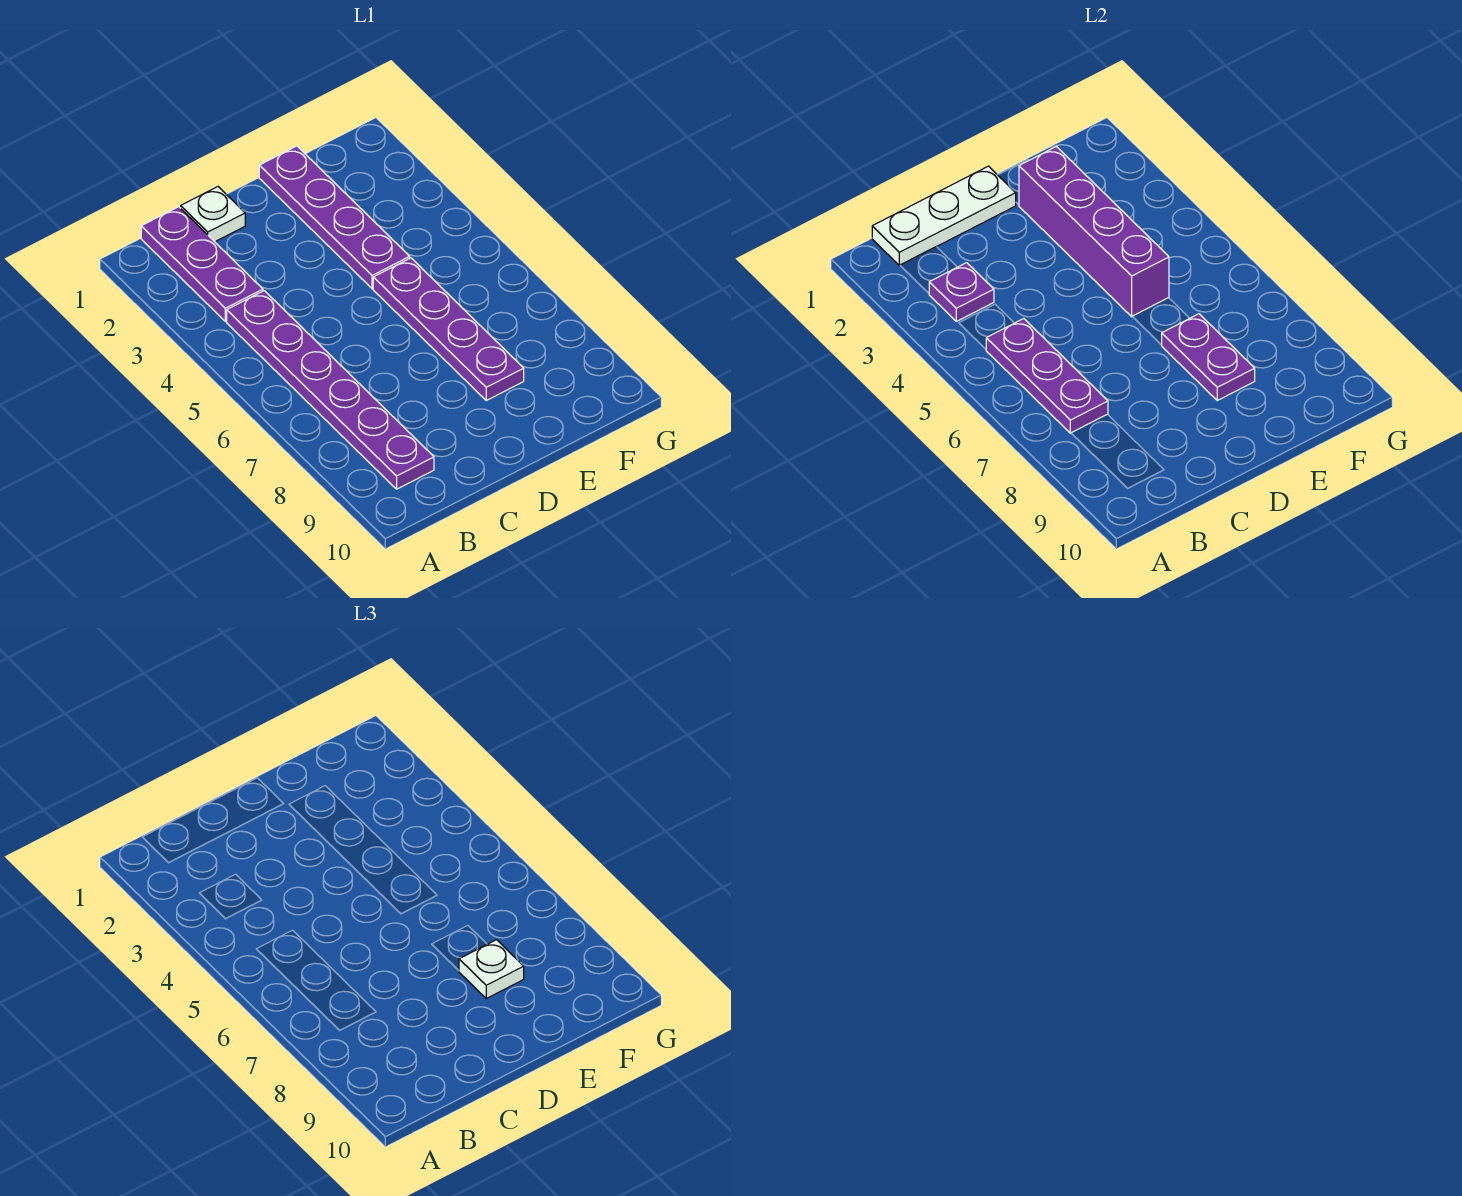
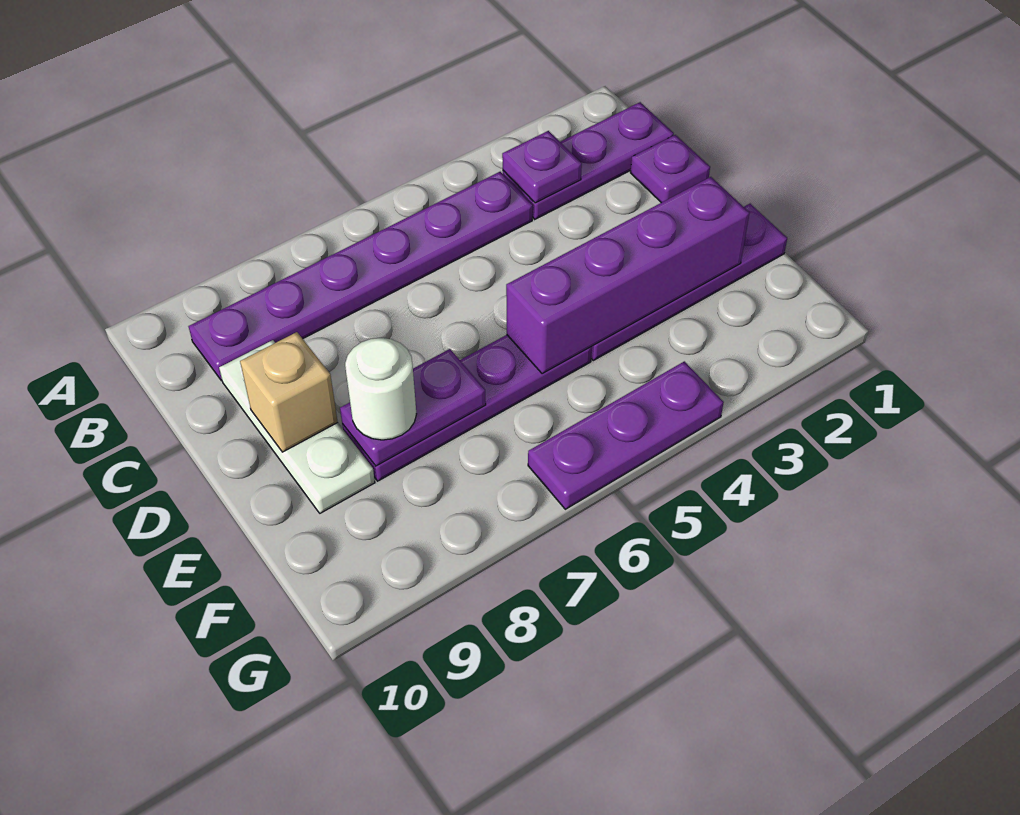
white plate B1:D1 level 2 -> white plate C9:E9 level 1
purple plate B5:B7 level 2 -> purple plate G4:G6 level 1
white plate C1 level 1 -> purple plate C1 level 1
none -> tan brick D9 level 2
white plate E8 level 3 -> white round brick E8 level 3

